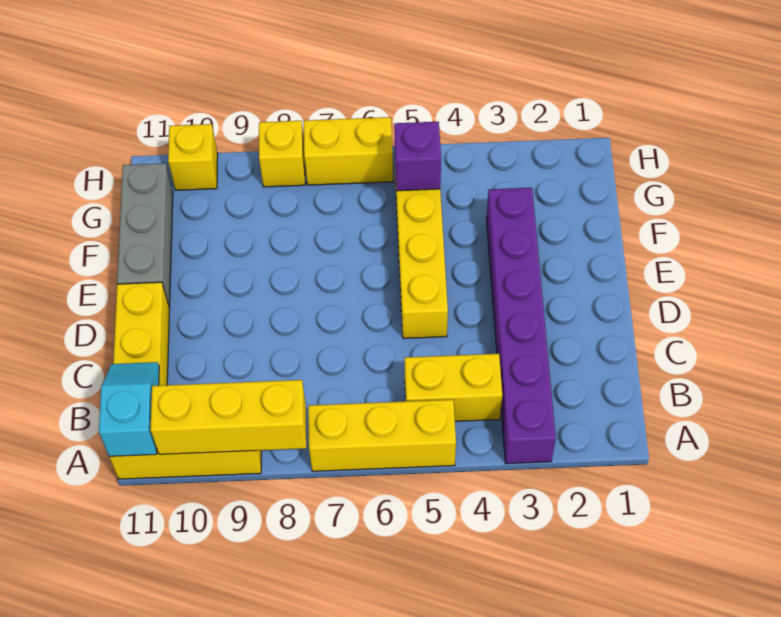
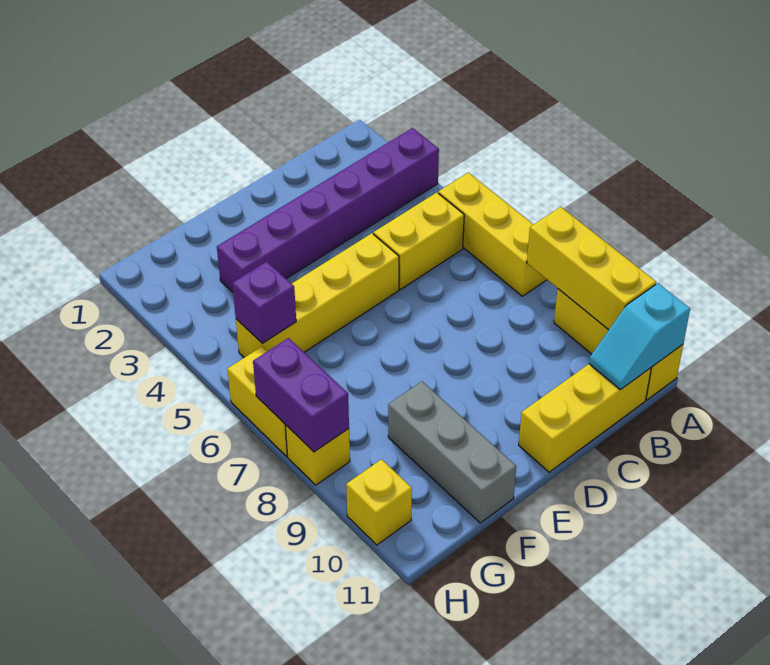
yellow brick B4:B5 level 1 -> yellow brick B5:C5 level 1
grey brick E11:G11 level 1 -> grey brick F9:F11 level 1
none -> purple brick H7:H8 level 2

